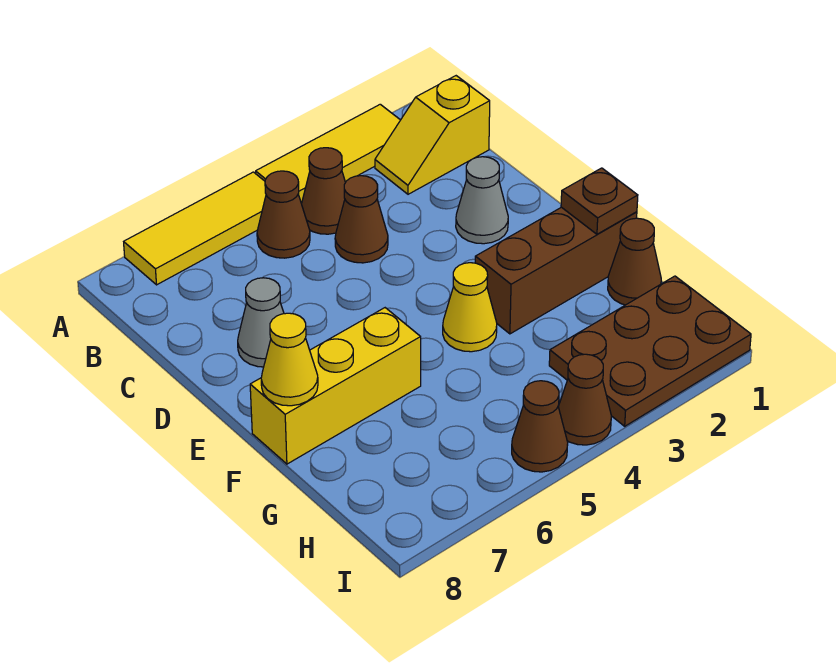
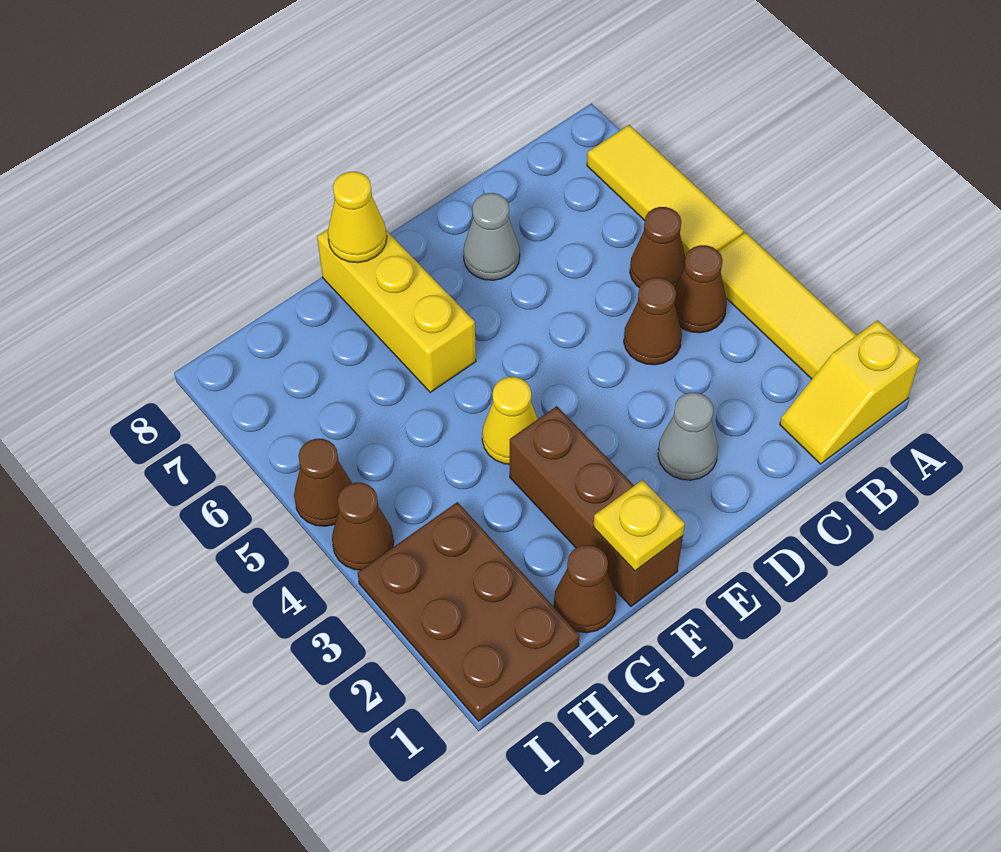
yellow slope B1:B2 level 1 top 1 -> yellow slope A1:B1 level 1 top A
brown plate F1 level 2 -> yellow plate F1 level 2

